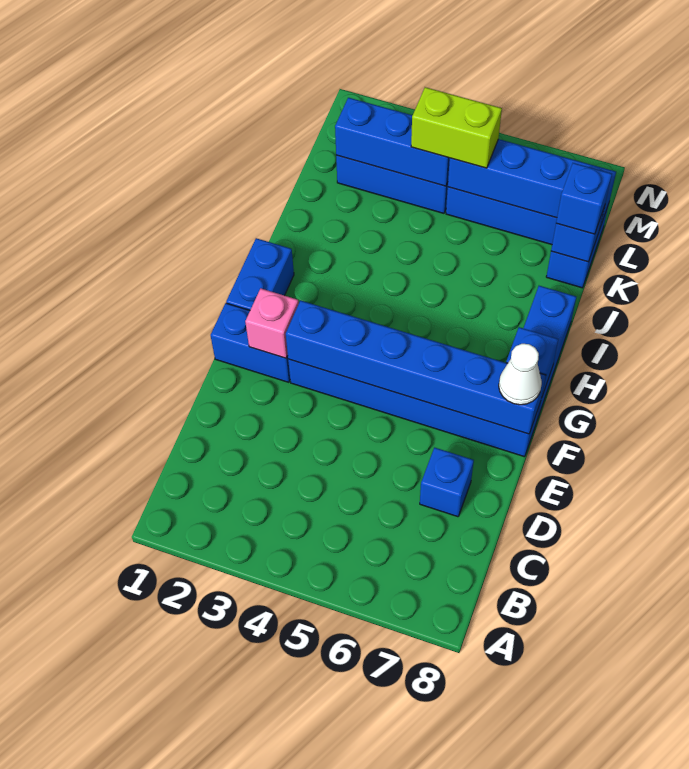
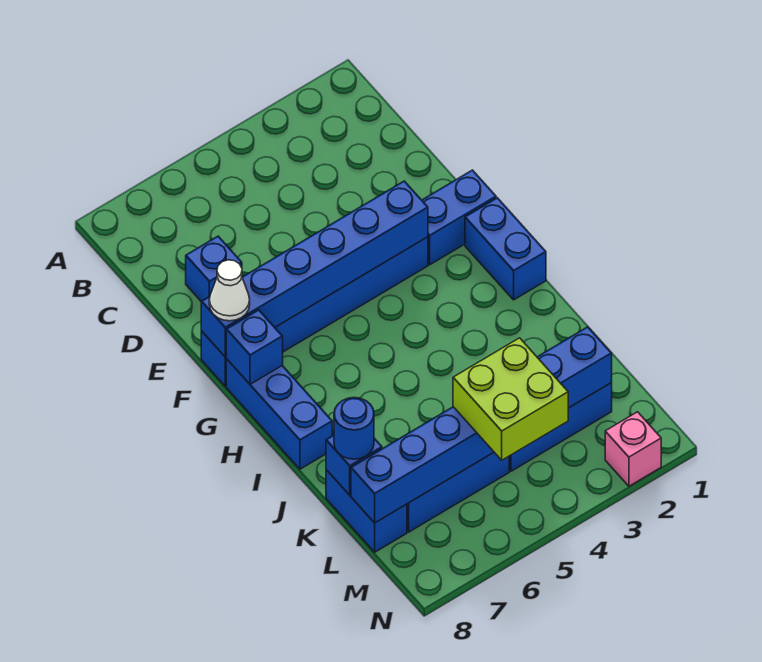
pink brick F2 level 2 -> pink brick N2 level 1
blue brick K8 level 3 -> blue round brick K8 level 3
lime brick L4:L5 level 3 -> lime brick L4:M5 level 3

